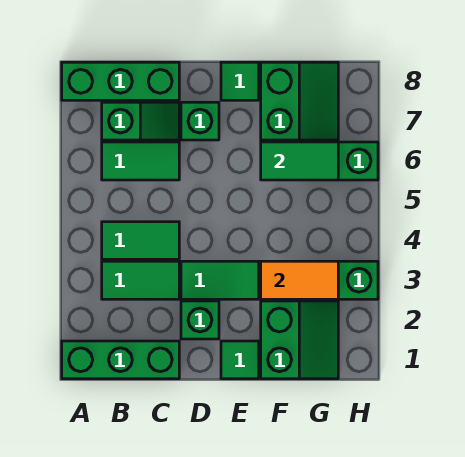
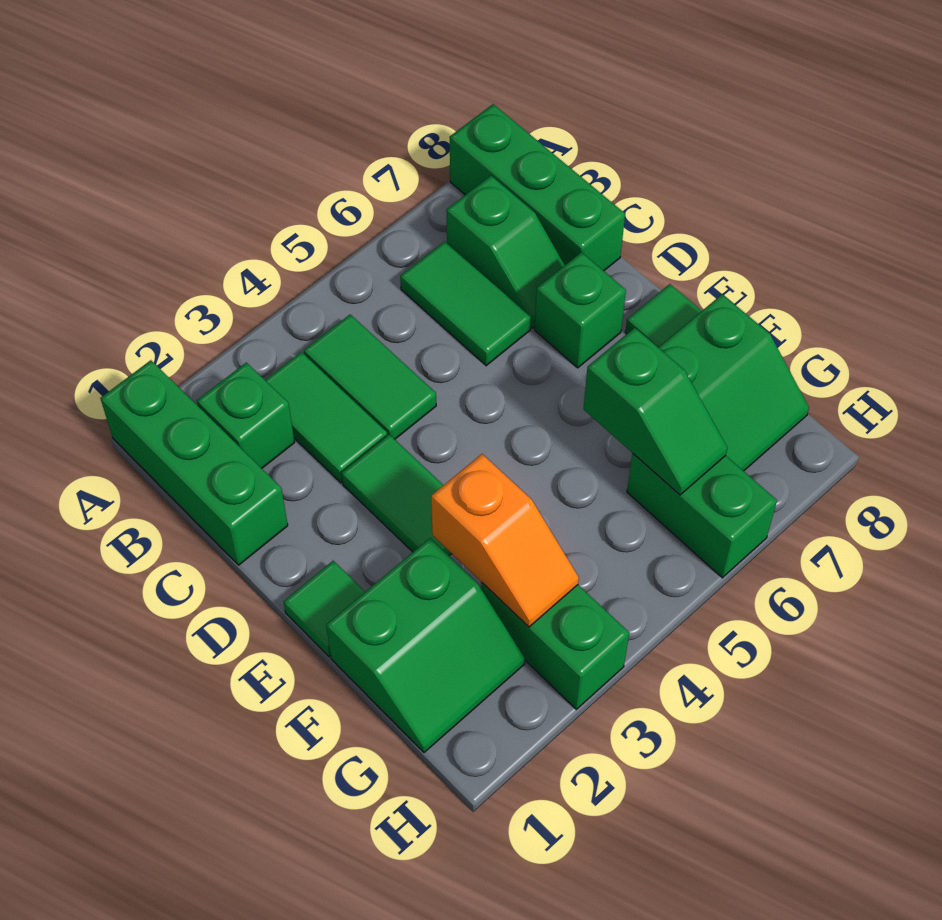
green brick D2 level 1 -> green brick B2 level 1
orange tile F3:G3 level 2 -> orange slope F3:G3 level 2 top F
green tile F6:G6 level 2 -> green slope F6:G6 level 2 top F

